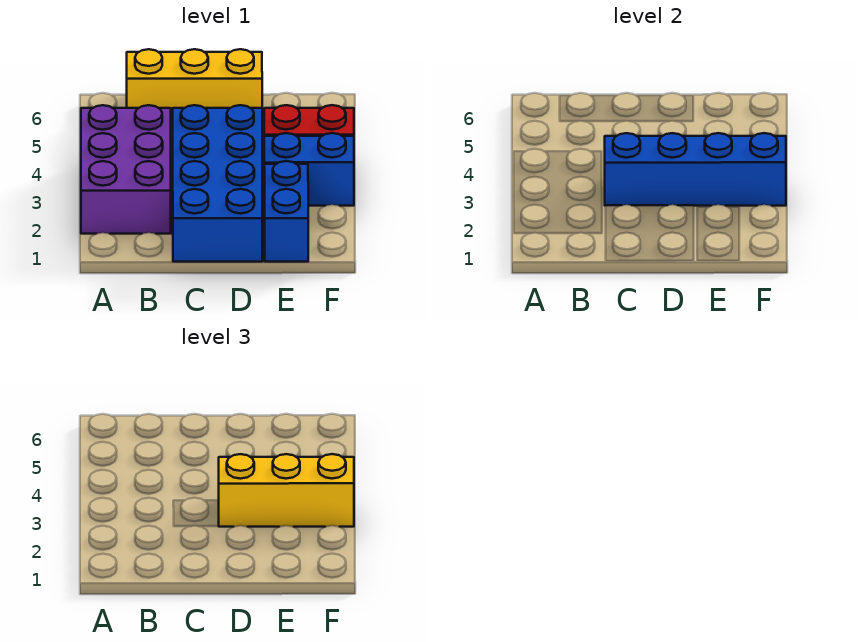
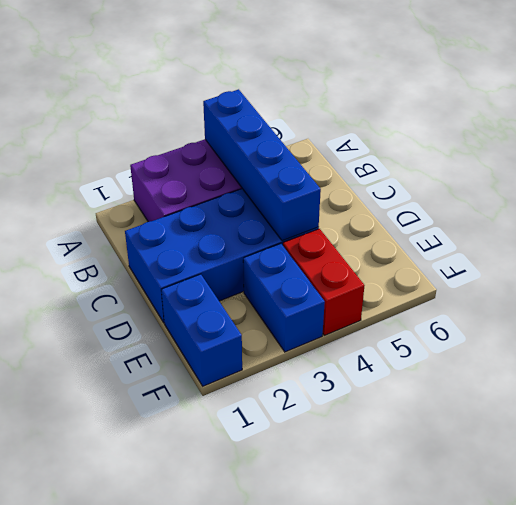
yellow brick B6:D6 level 1 -> none
blue brick C3:F3 level 2 -> blue brick A4:D4 level 2
yellow brick D3:F3 level 3 -> none
blue brick E1:E2 level 1 -> blue brick E1:F1 level 1

